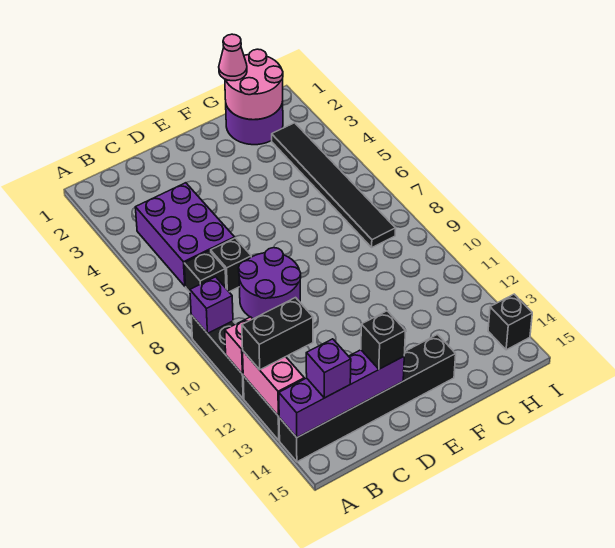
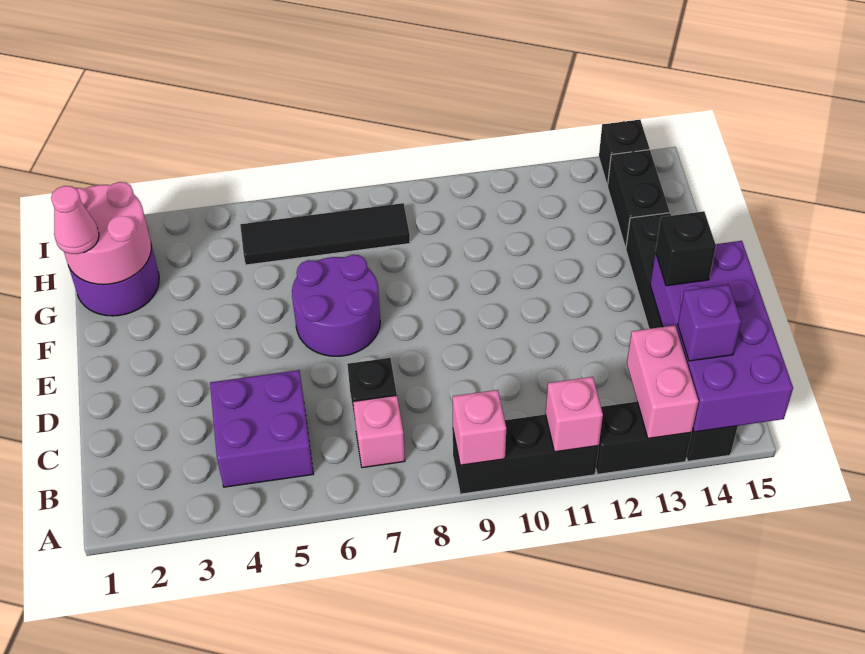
purple brick A9 level 2 -> pink brick A9 level 2
pink brick A12:A13 level 2 -> pink brick A13:B13 level 2
black brick A12:B12 level 3 -> black brick G14:H14 level 1
purple brick A14:D14 level 2 -> purple brick A14:D15 level 2
purple brick B4:C6 level 1 -> purple brick B4:C5 level 1
black brick B7 level 1 -> pink brick B7 level 1
purple round brick C8:D9 level 1 -> purple round brick E6:F7 level 1
black tile H3:H8 level 1 -> black tile H5:H8 level 1

